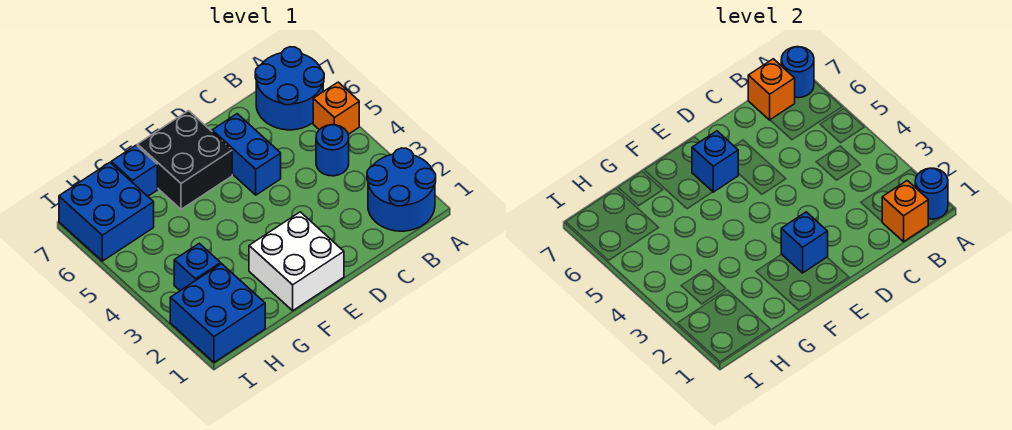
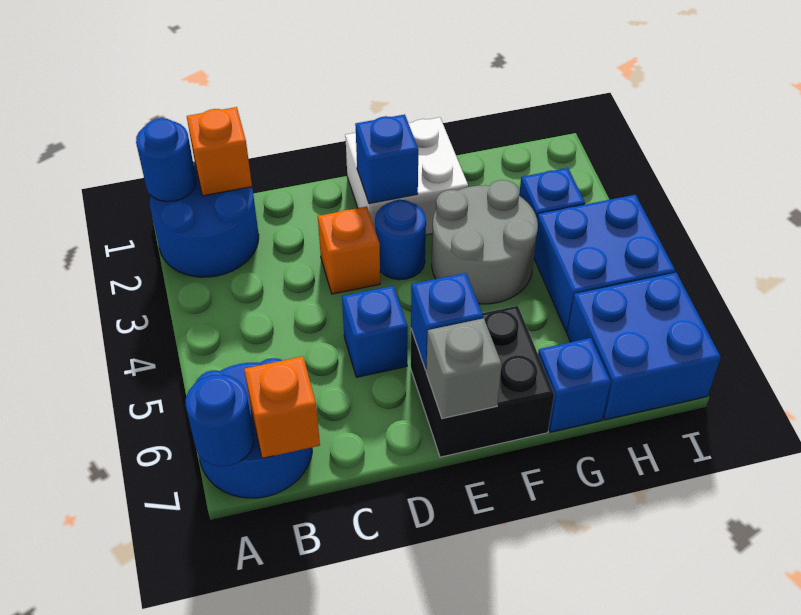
orange brick A5 level 1 -> orange brick D3 level 1
blue round brick B4 level 1 -> blue round brick E3 level 1
blue brick D5:D6 level 1 -> blue brick D5 level 1
none -> grey brick E7 level 2
none -> grey round brick F3:G4 level 1
blue brick H1:I2 level 1 -> blue brick H4:I5 level 1

